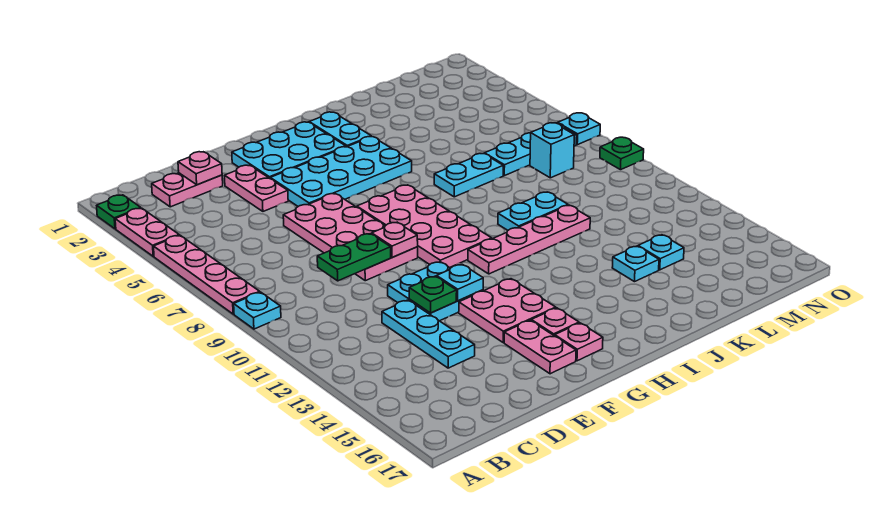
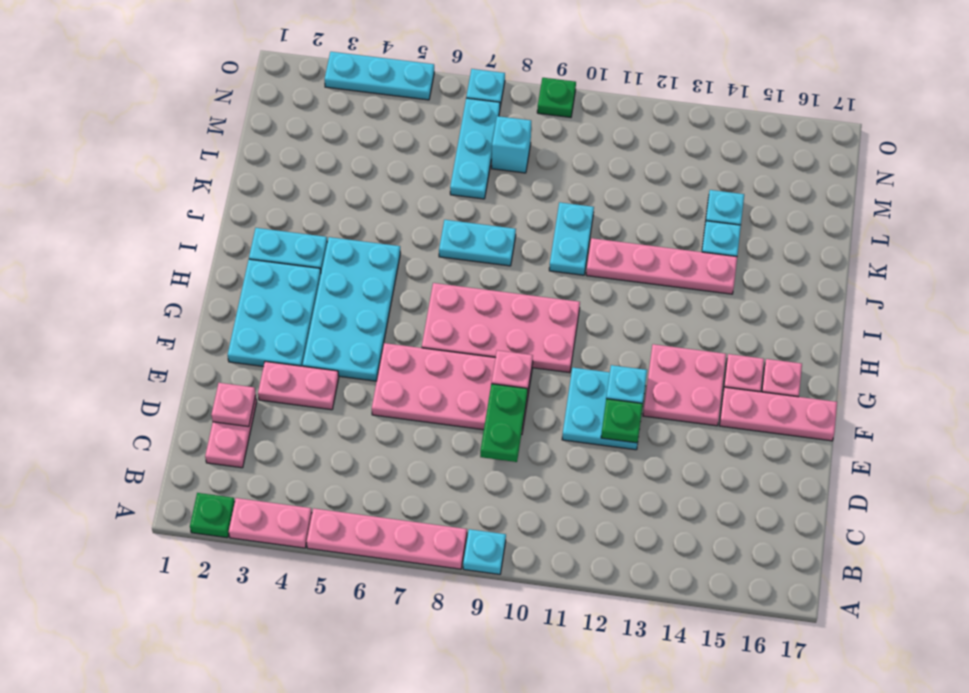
cyan plate D12:D14 level 1 -> cyan plate O3:O5 level 1
pink plate F15:F16 level 1 -> pink plate F15:F17 level 1
pink plate H11:K11 level 1 -> pink plate J11:J14 level 1
cyan plate J7:K7 level 1 -> cyan plate J7:J8 level 1

